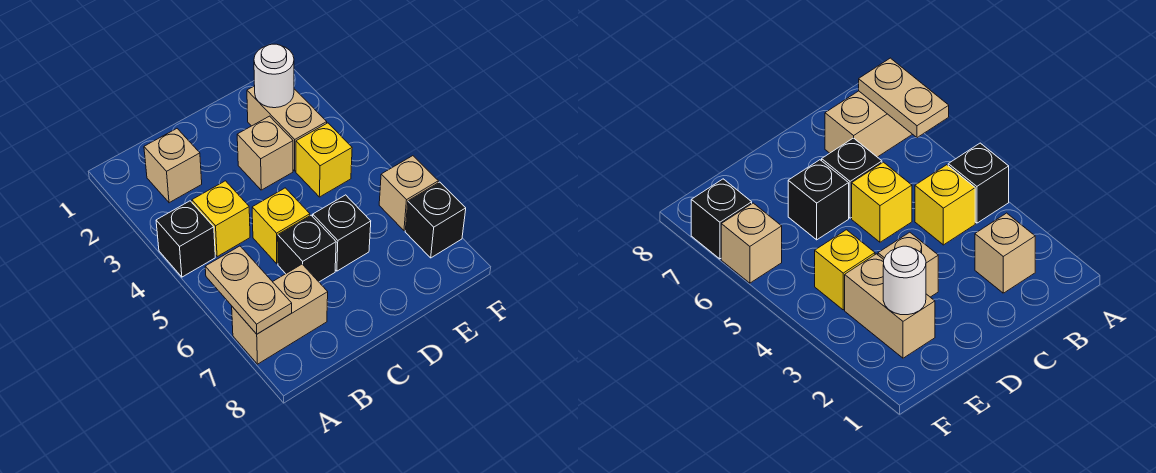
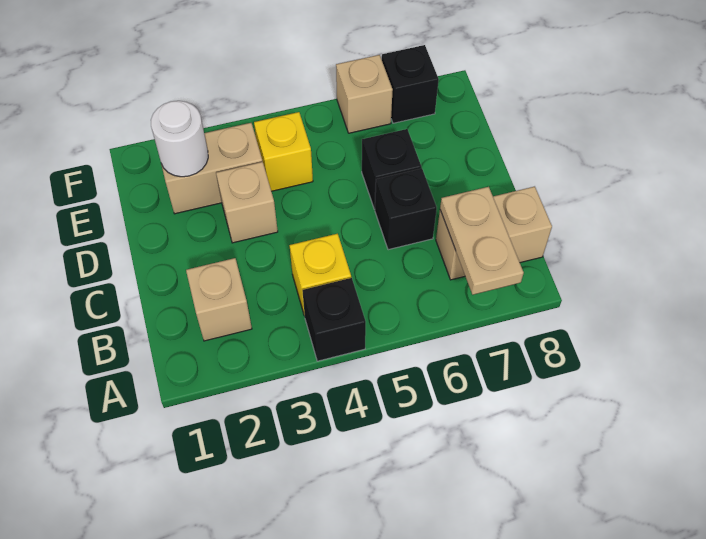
tan plate A6:A7 level 2 -> tan plate A7:B7 level 2
tan brick A7:B7 level 1 -> tan brick B7:B8 level 1
yellow brick C5 level 1 -> none

